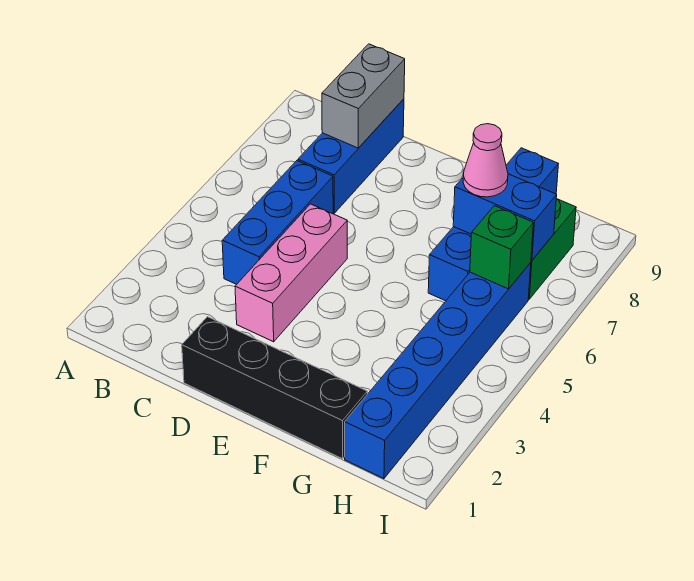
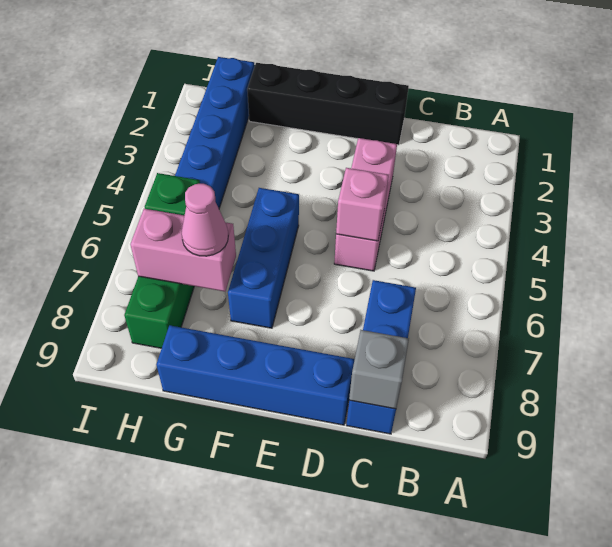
blue brick C4:C6 level 1 -> blue brick F5:F7 level 1
grey brick C8:C9 level 2 -> grey brick C9 level 2
none -> pink brick D5 level 2
blue brick G6:G9 level 1 -> blue brick D9:G9 level 1
blue brick G7:H7 level 2 -> pink brick G7:H7 level 2

